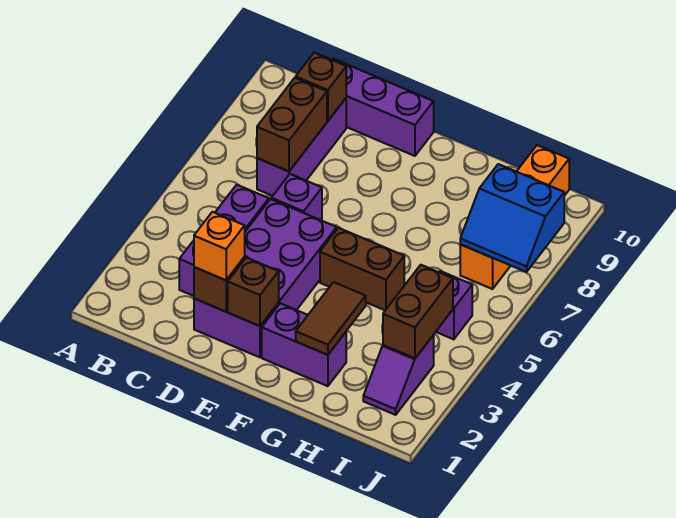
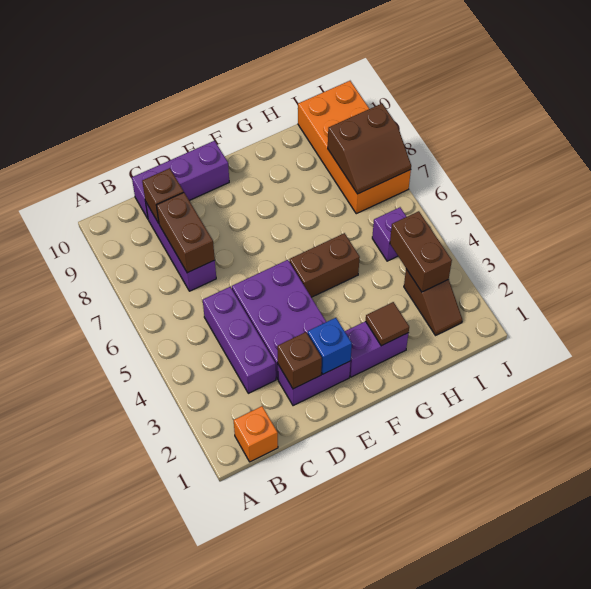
orange brick D2 level 3 -> orange brick B1 level 1
purple brick D6 level 1 -> none
brown brick E2 level 2 -> blue brick E2 level 2
brown tile G2:G3 level 2 -> brown tile G2 level 2
purple slope I2:I3 level 1 top 3 -> brown slope I2:I3 level 1 top 3
orange brick I7:I10 level 1 -> orange brick I7:J10 level 1
blue slope I7:J8 level 2 top 8 -> brown slope I7:J8 level 2 top 8

